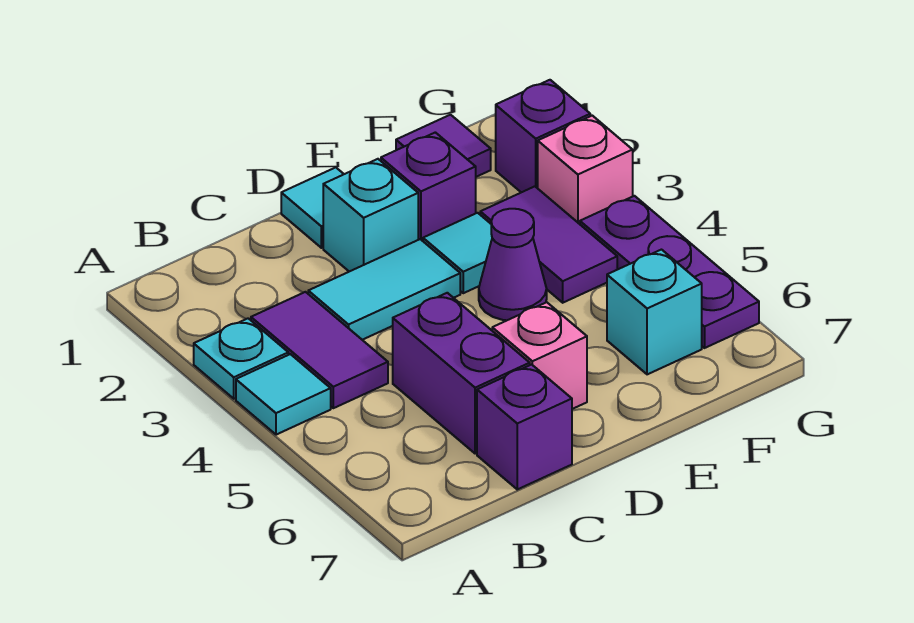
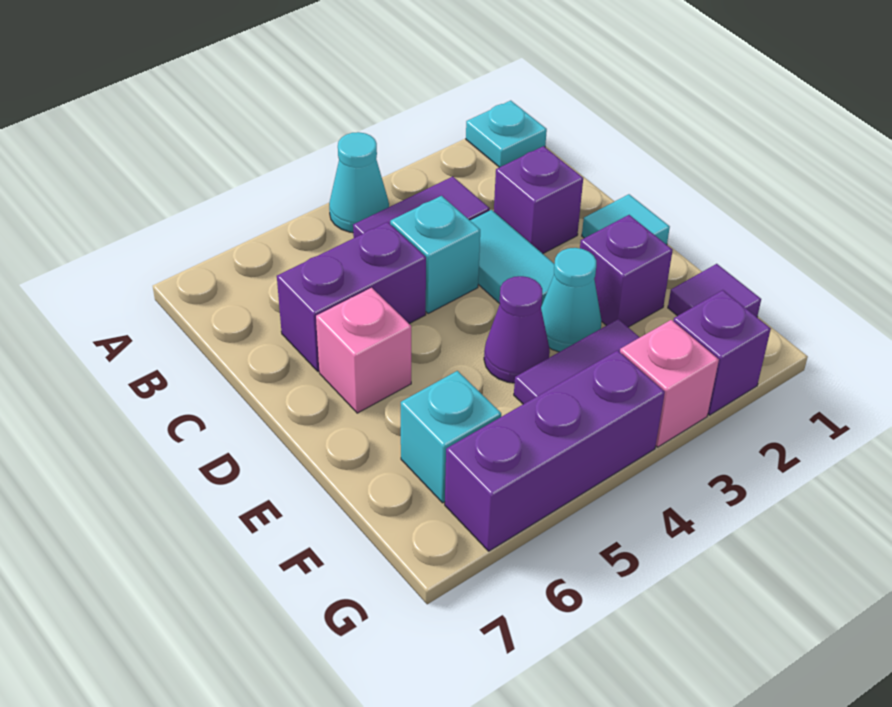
cyan plate A3 level 1 -> cyan plate A1 level 1
cyan tile A4 level 1 -> cyan cone A4 level 1
purple brick C7 level 1 -> purple brick C2 level 1
cyan brick D2 level 1 -> cyan brick C4 level 1
cyan tile E3 level 1 -> cyan cone E3 level 1
purple plate G4:G6 level 1 -> purple brick G4:G6 level 1

